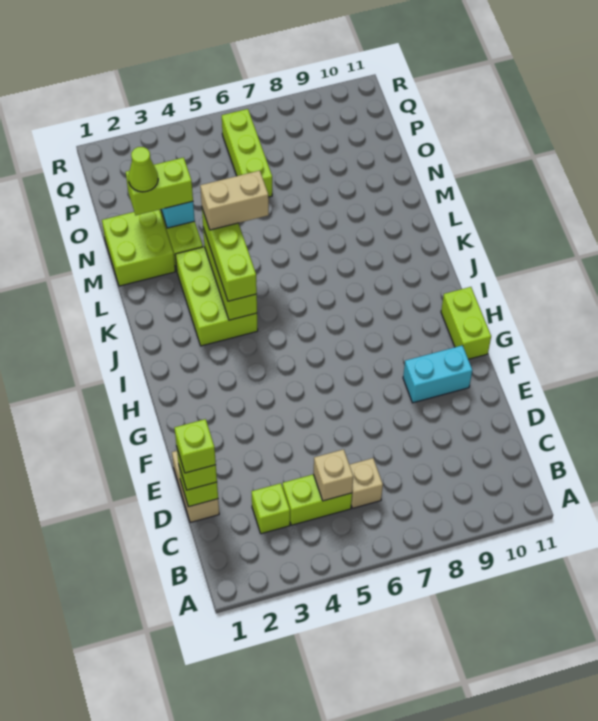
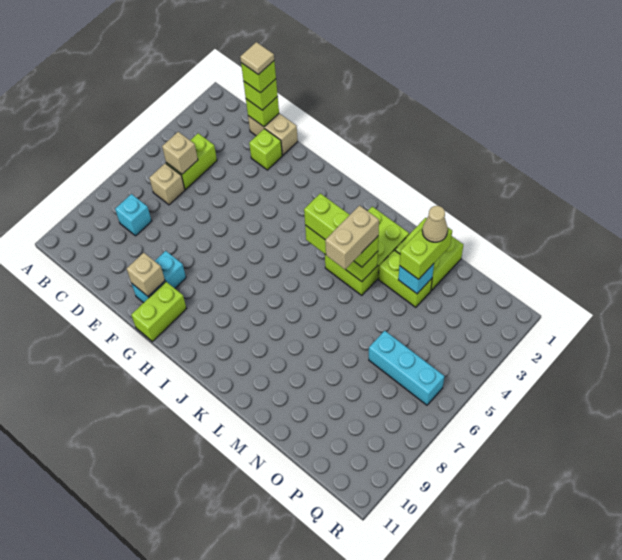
lime brick C3 level 1 -> lime brick E2 level 1
none -> cyan brick C8 level 1
none -> tan tile D1 level 5
none -> tan brick F10 level 2
lime brick G11:H11 level 1 -> lime brick G10:G11 level 1
lime brick J3:L4 level 1 -> lime brick K2:L4 level 1
lime cone N2 level 4 -> tan cone N2 level 4
lime brick O6:Q6 level 1 -> cyan brick O6:Q6 level 1

